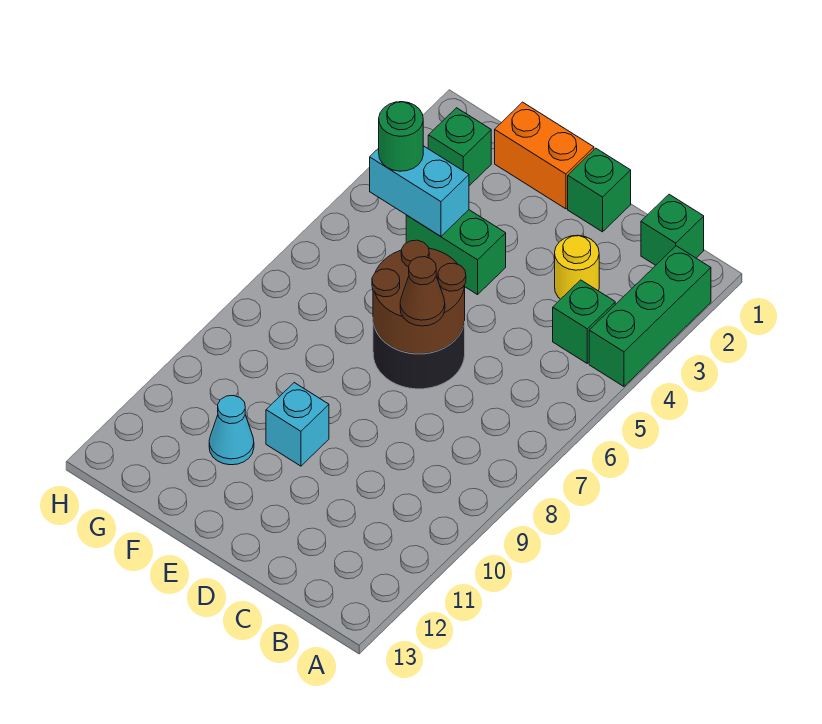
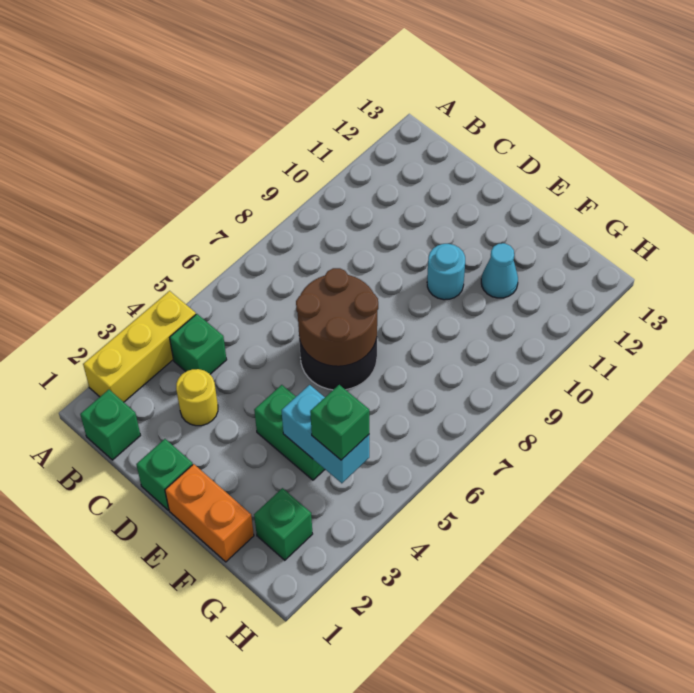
green brick A2:A4 level 1 -> yellow brick A2:A4 level 1
brown cone D7 level 3 -> none
cyan brick E10 level 1 -> cyan round brick E10 level 1
green round brick G4 level 3 -> green brick G4 level 3

